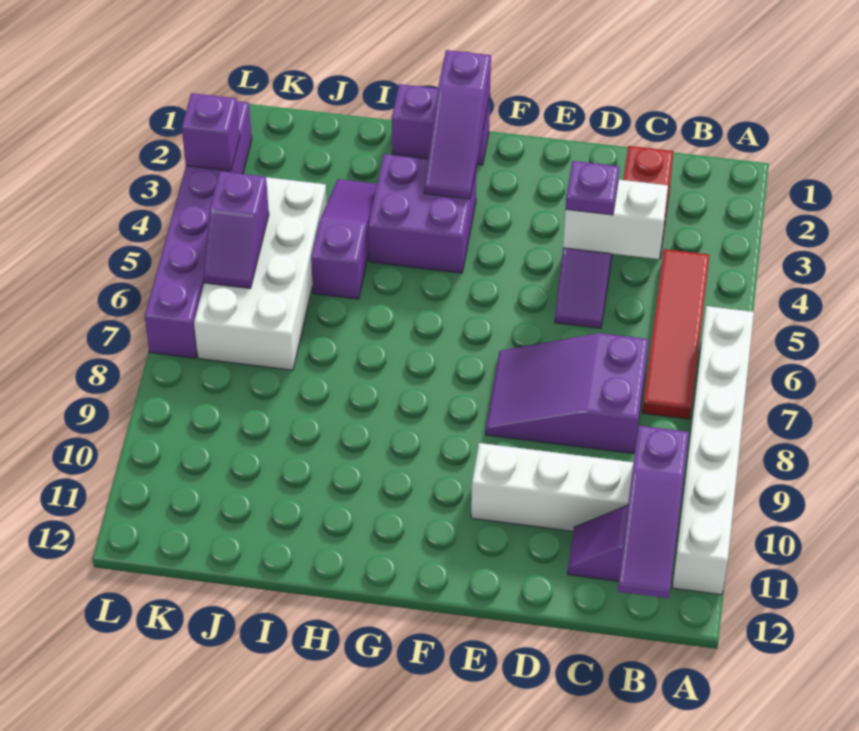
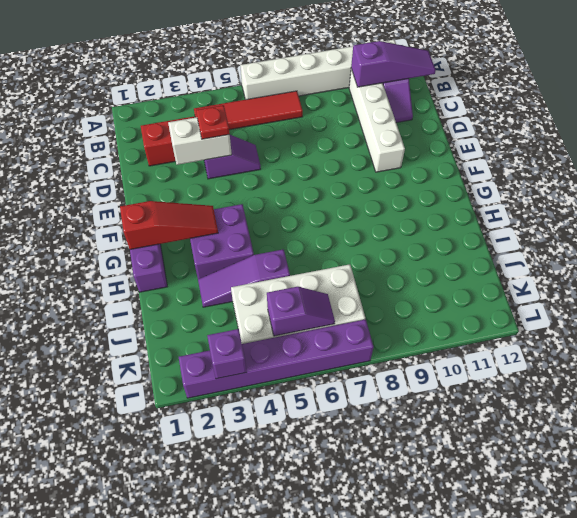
white brick C4:D4 level 2 -> white brick D3:D4 level 2
purple slope C7:E8 level 1 top C -> none
purple plate D4 level 3 -> red plate D4 level 3
purple slope G1:G3 level 2 top 1 -> red slope G1:G3 level 2 top 1

